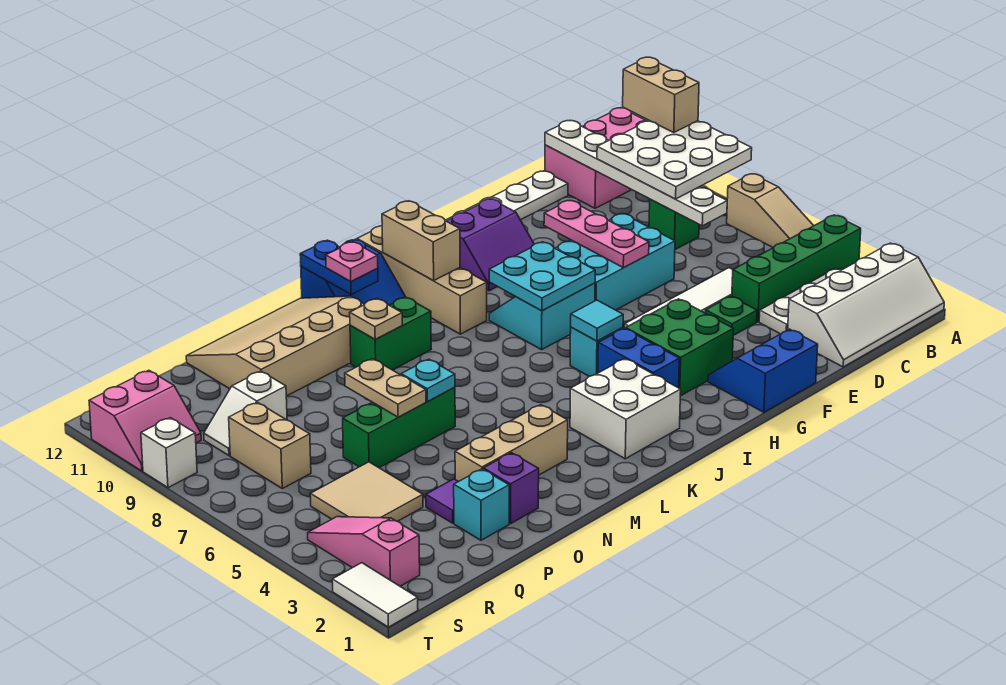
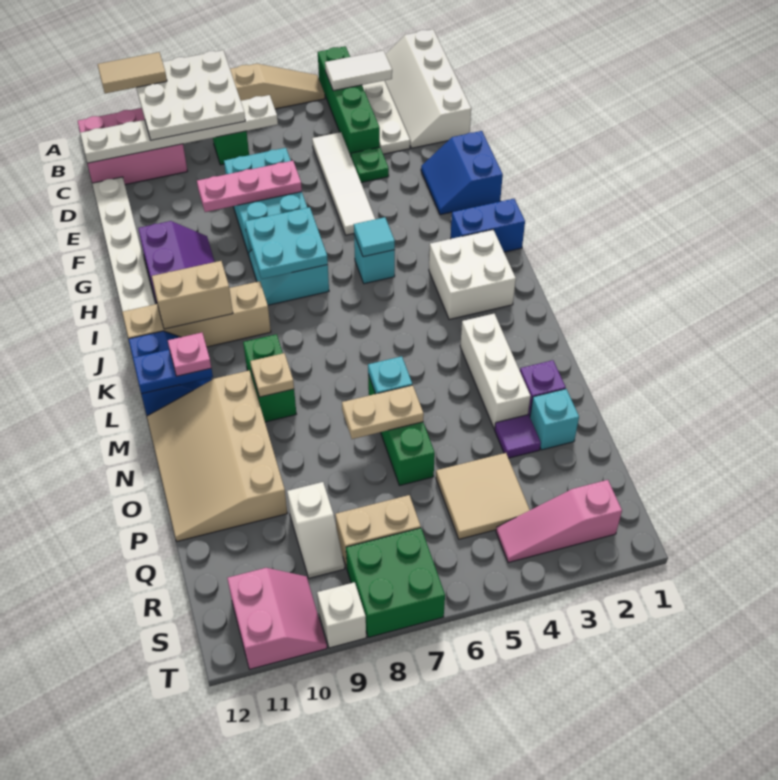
white slope A1:D2 level 1 top 2 -> white slope A1:D2 level 1 top 1
tan brick A10:A11 level 4 -> tan tile A10:A11 level 4
pink brick A11:C12 level 1 -> pink brick B10:C12 level 1
green brick G3:H4 level 1 -> green brick S7:T8 level 1
blue brick I3:I4 level 1 -> blue brick I1:I2 level 1
tan brick M3:O3 level 1 -> white brick M3:O3 level 1
white tile T1:T2 level 1 -> white tile B3:B4 level 2

